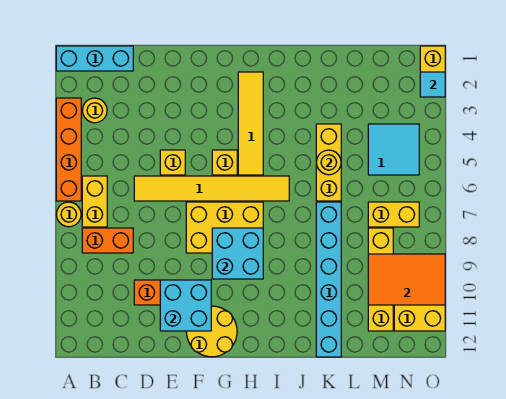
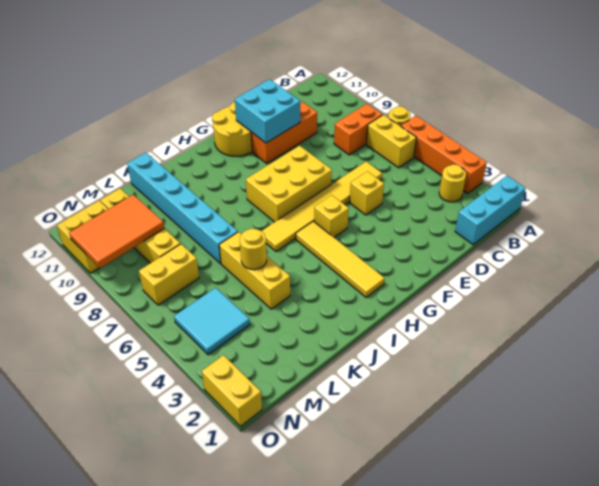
cyan brick G8:H9 level 2 -> none
cyan tile O2 level 2 -> none

